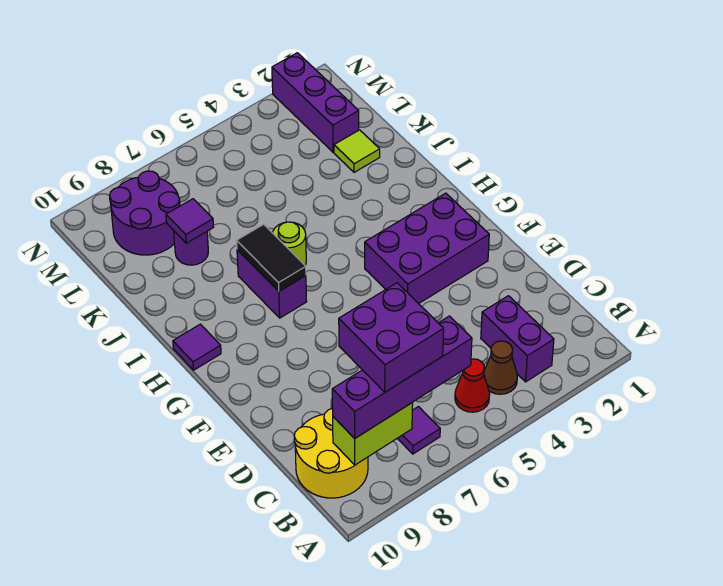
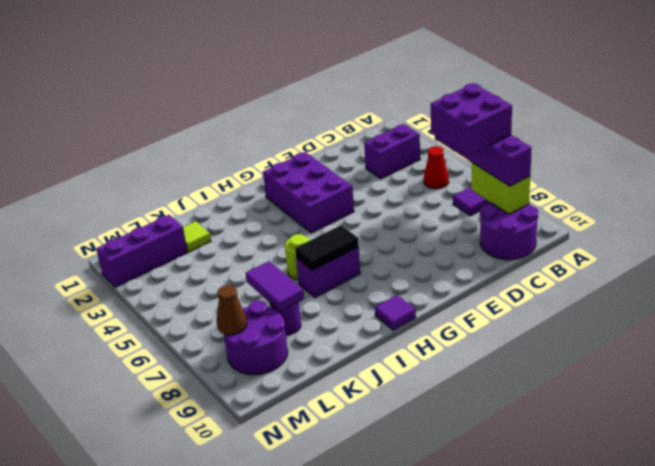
brown cone B4 level 1 -> brown cone M8 level 2
yellow round brick B9:C10 level 1 -> purple round brick B9:C10 level 1
purple tile K8 level 2 -> purple tile K7:K8 level 2

